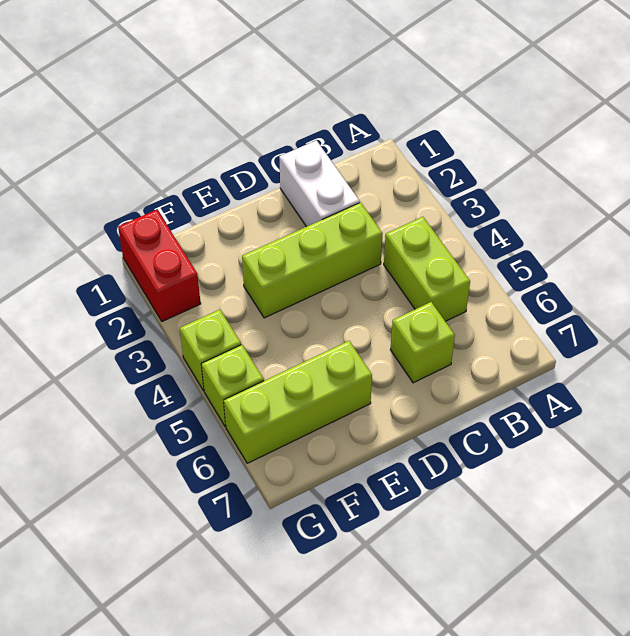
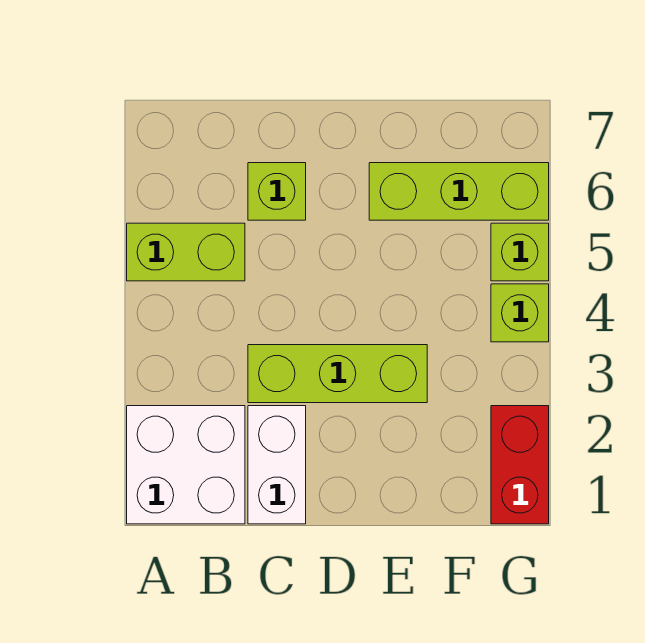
none -> white brick A1:B2 level 1
lime brick B4:B5 level 1 -> lime brick A5:B5 level 1

